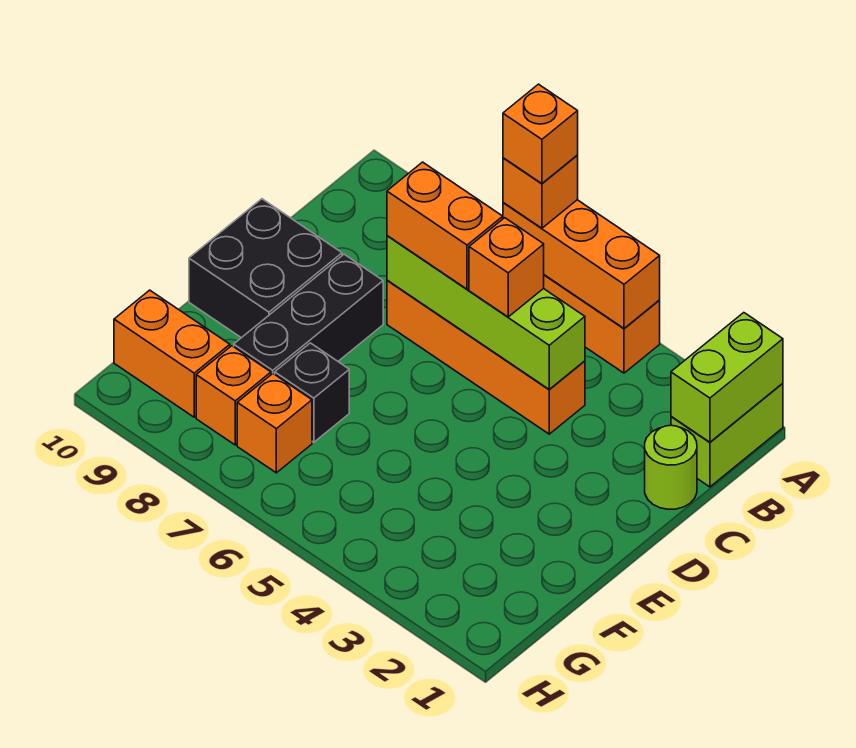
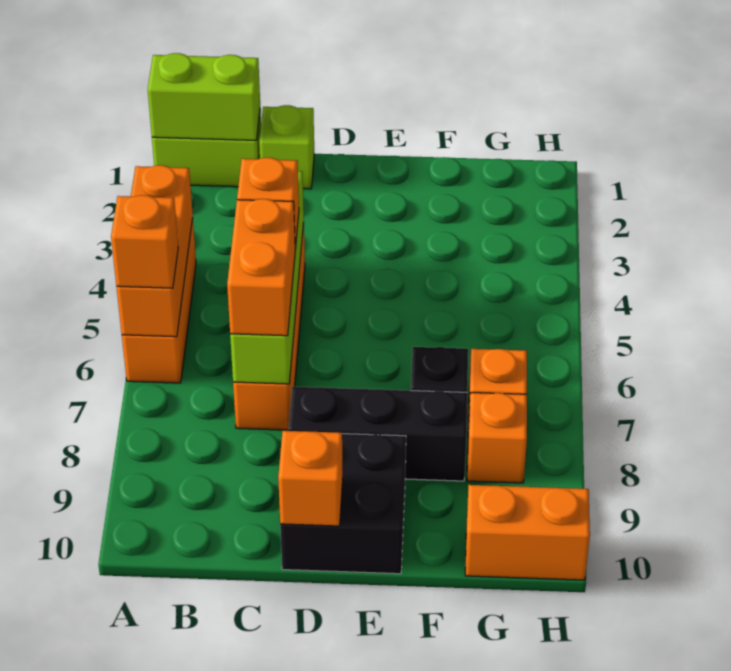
orange brick A6 level 4 -> orange brick D10 level 2
lime round brick C1 level 1 -> lime brick C1 level 1
orange brick G9:G10 level 1 -> orange brick G10:H10 level 1

